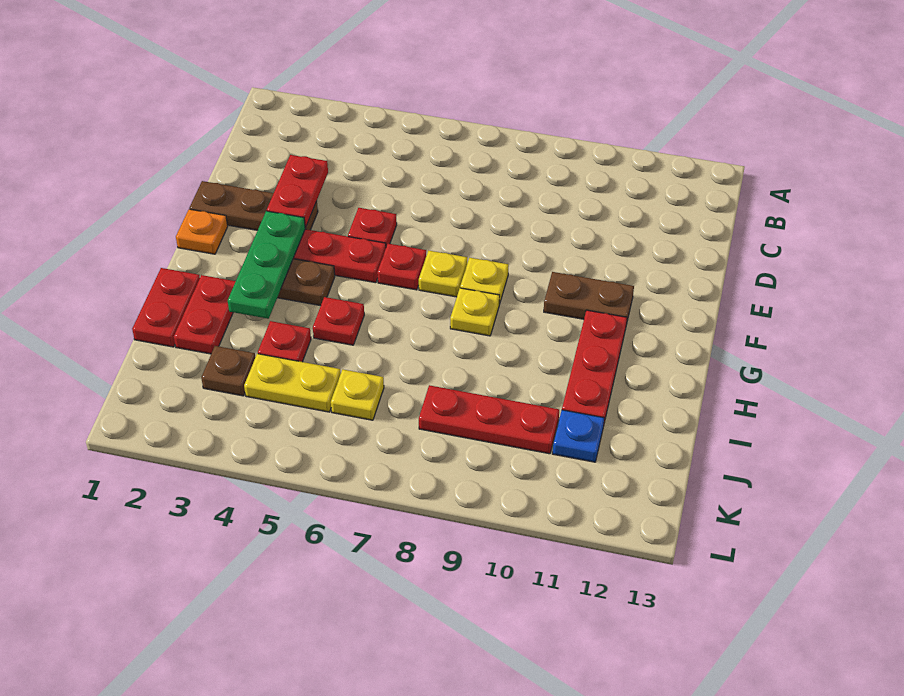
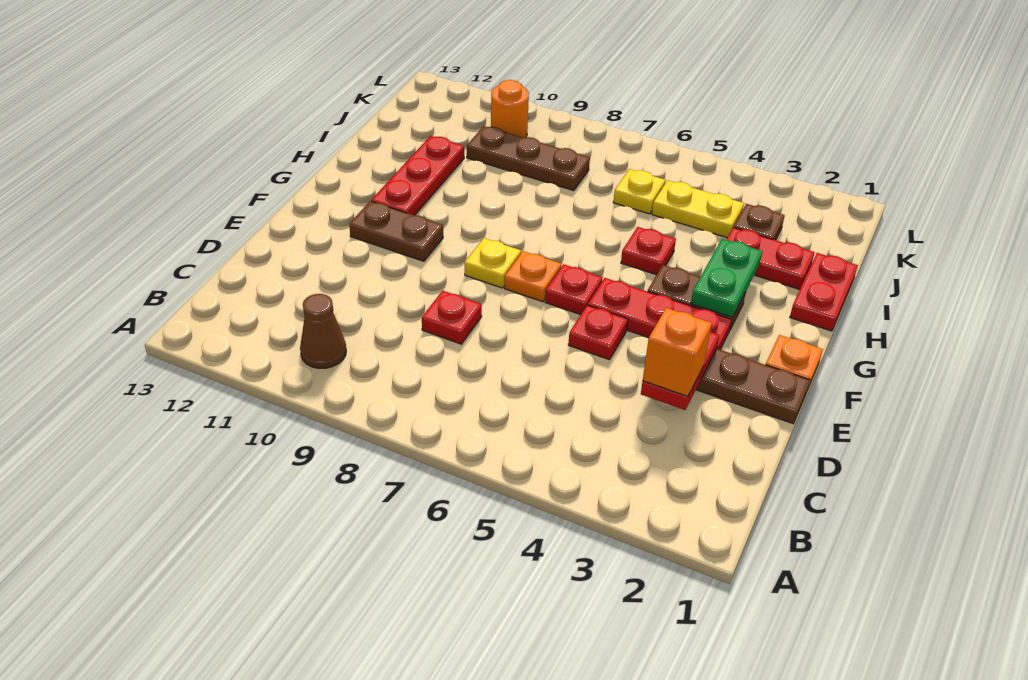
none -> brown cone B10 level 1
none -> orange brick D3 level 3
green plate F3:H3 level 2 -> green plate G3:H3 level 2
yellow plate F7 level 1 -> orange plate F7 level 1
yellow plate G8 level 1 -> none
red plate H2:I2 level 1 -> red plate I2:I3 level 1
red plate I4 level 1 -> red plate D8 level 1
red plate J8:J10 level 1 -> brown plate J8:J10 level 1
blue plate J11 level 1 -> none
none -> orange round brick K10 level 1

